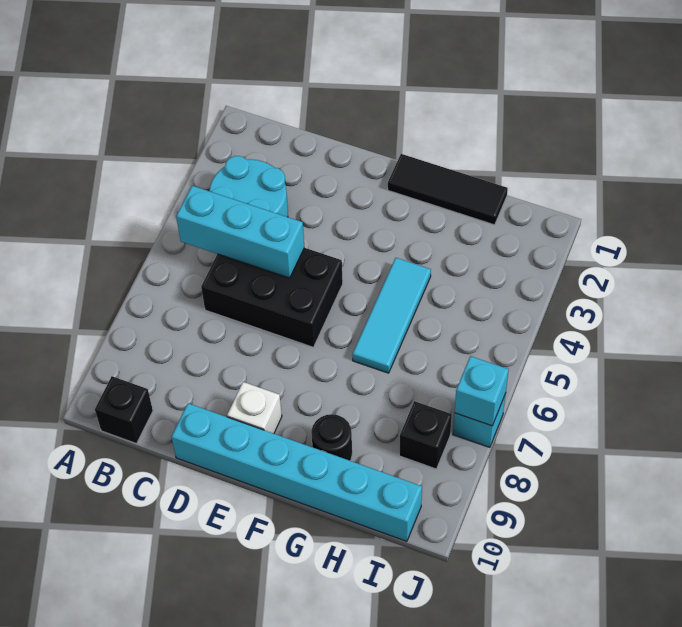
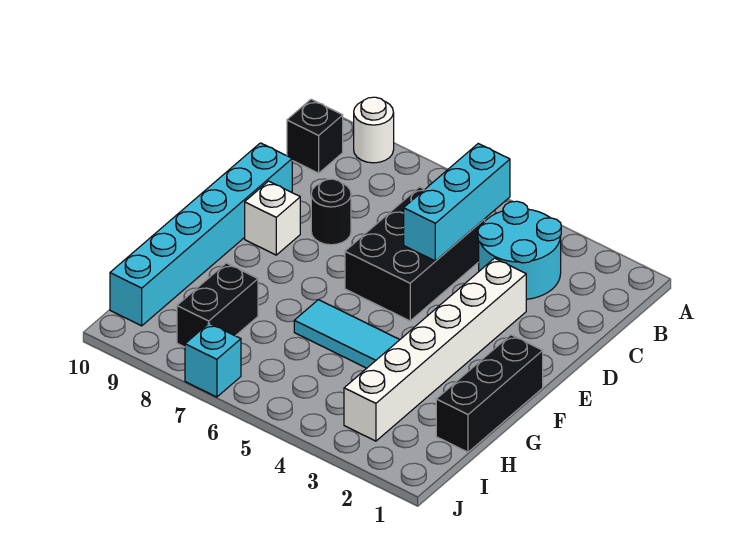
none -> white round brick A9 level 1
none -> white brick D3:I3 level 1
black tile F1:H1 level 1 -> black brick F1:H1 level 1
black round brick G9 level 1 -> black round brick D8 level 1
black brick I8 level 1 -> black brick H8:I8 level 1
cyan brick J7 level 2 -> none

